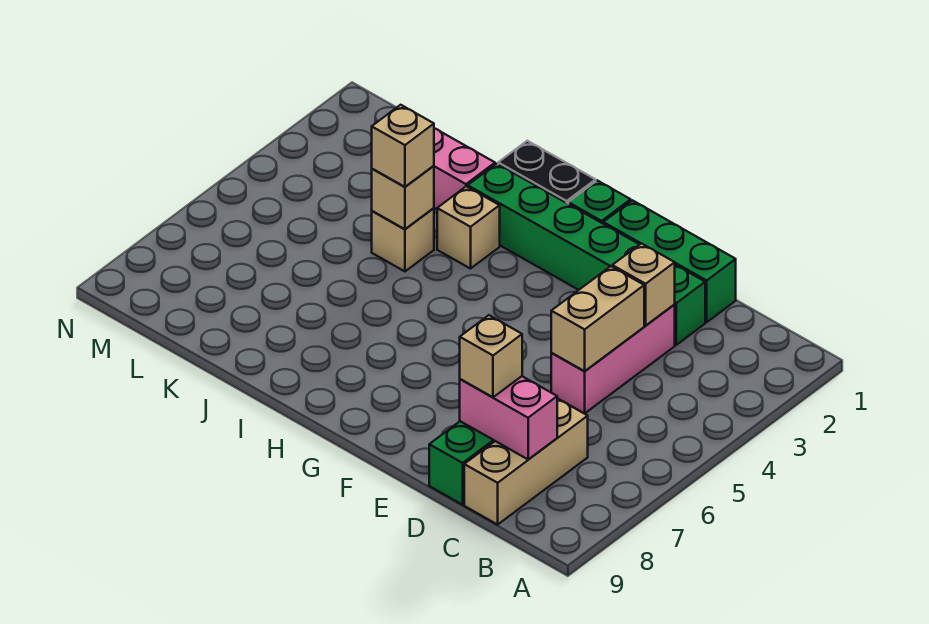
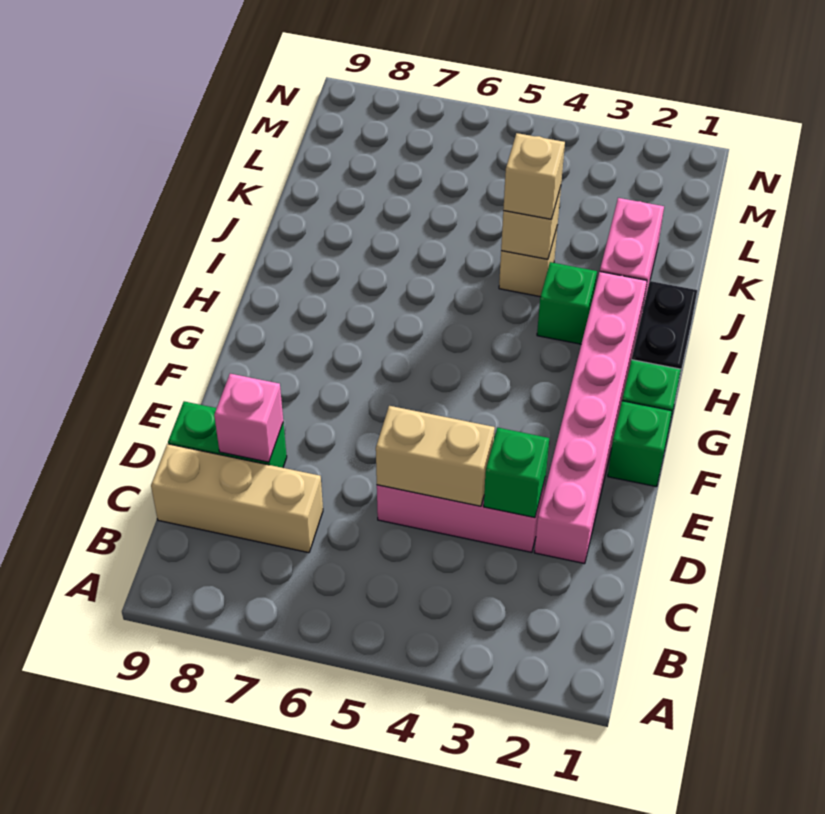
pink brick C8:D8 level 2 -> pink brick D8 level 2
green brick D1:F1 level 1 -> green brick F1 level 1
green brick D2:I2 level 1 -> pink brick D2:I2 level 1
tan brick D3 level 2 -> green brick D3 level 2
tan brick D8 level 3 -> none
tan brick I3 level 1 -> green brick I3 level 1

